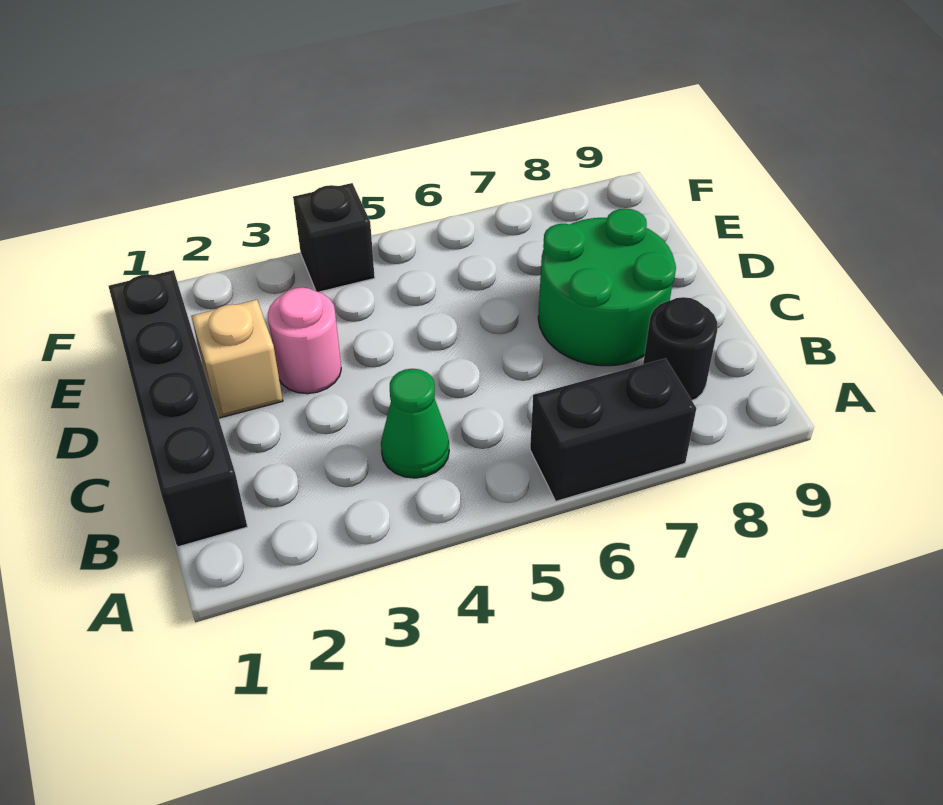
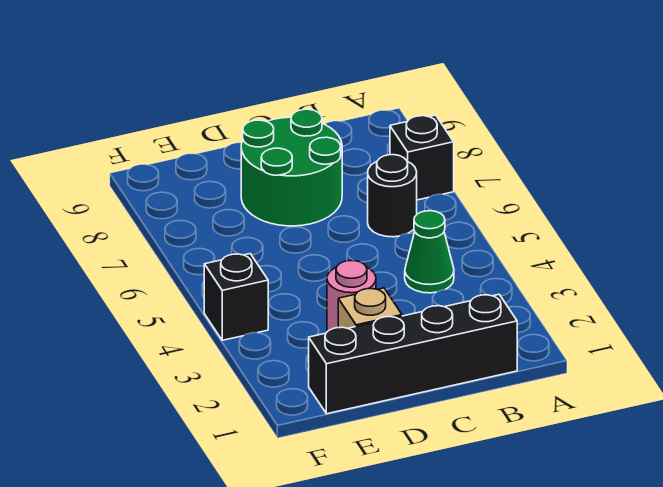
black brick A6:A7 level 1 -> black brick A7 level 1
black round brick B8 level 1 -> black round brick B6 level 1

